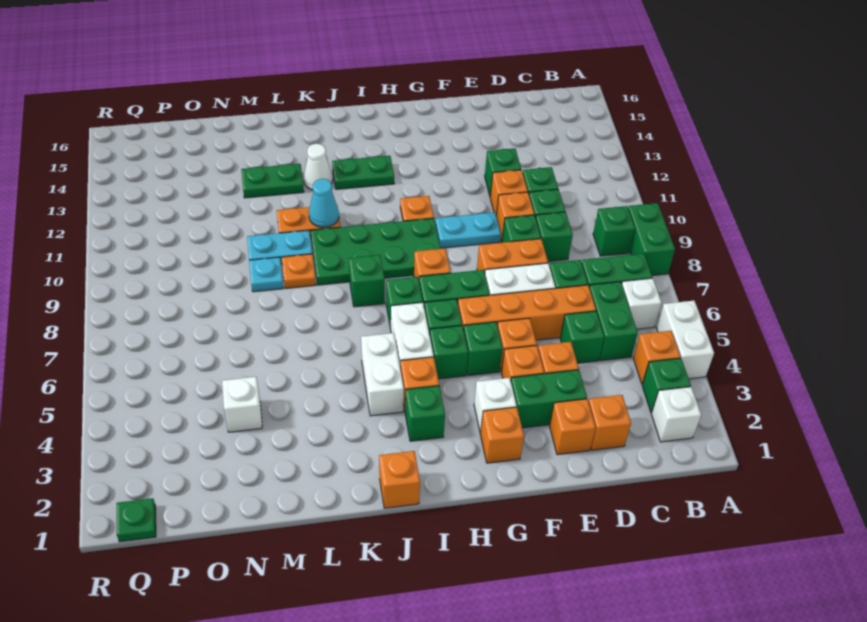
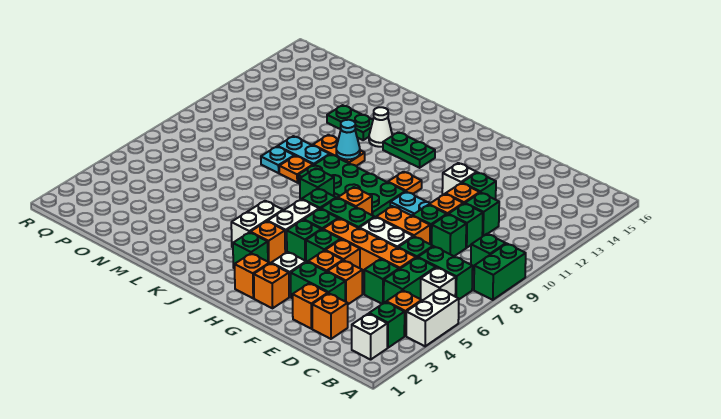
orange brick J1 level 1 -> orange brick H2 level 1
white brick N4 level 1 -> white brick F12 level 1
green plate Q1 level 1 -> none

